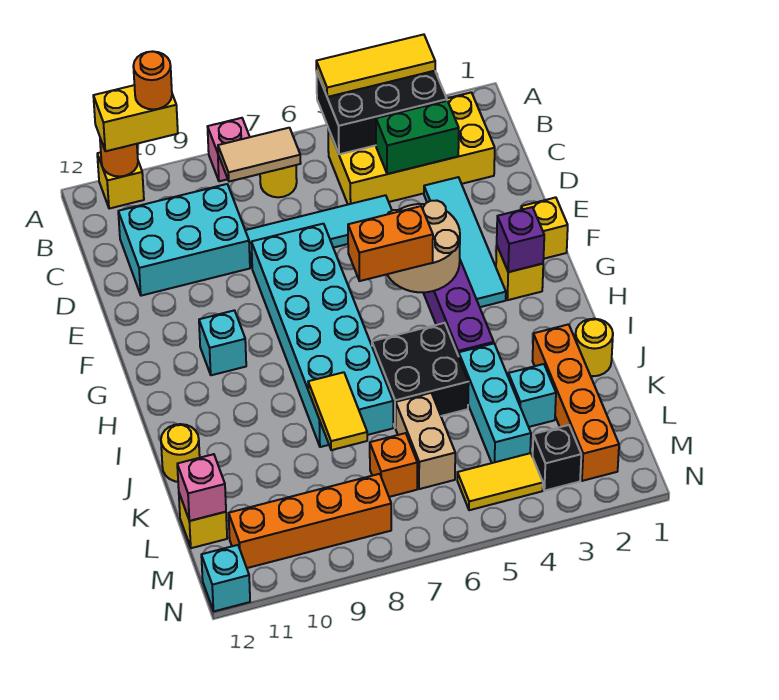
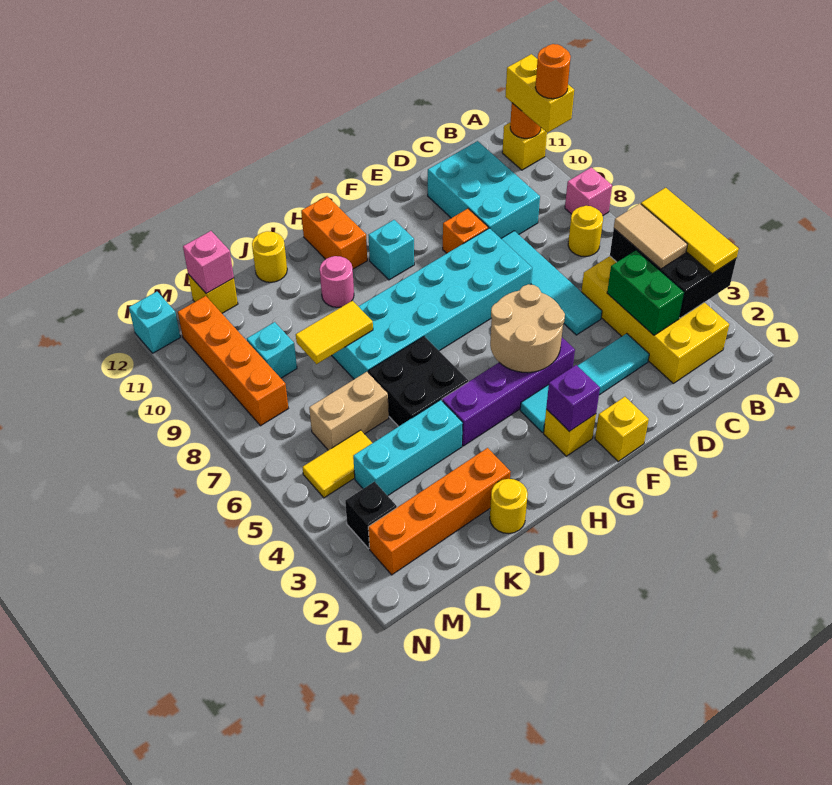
tan tile B7:B8 level 2 -> tan tile B4:B5 level 3
orange brick G5:G6 level 3 -> orange brick H11:H12 level 1
none -> pink round brick I10 level 1
cyan brick K3 level 1 -> cyan brick L9 level 1
orange brick L7 level 1 -> orange brick E9 level 1
yellow tile M4:M5 level 1 -> yellow tile L5:M5 level 1

